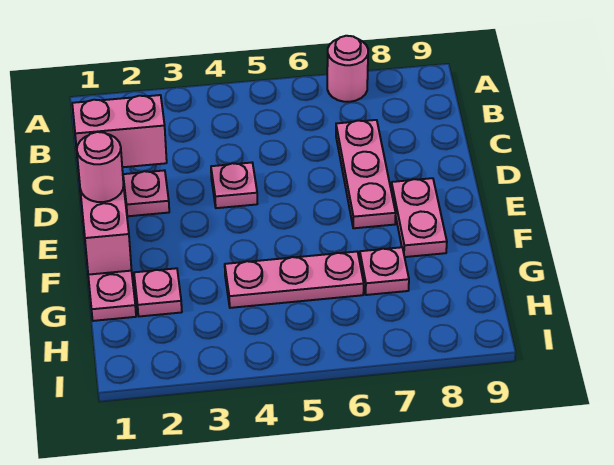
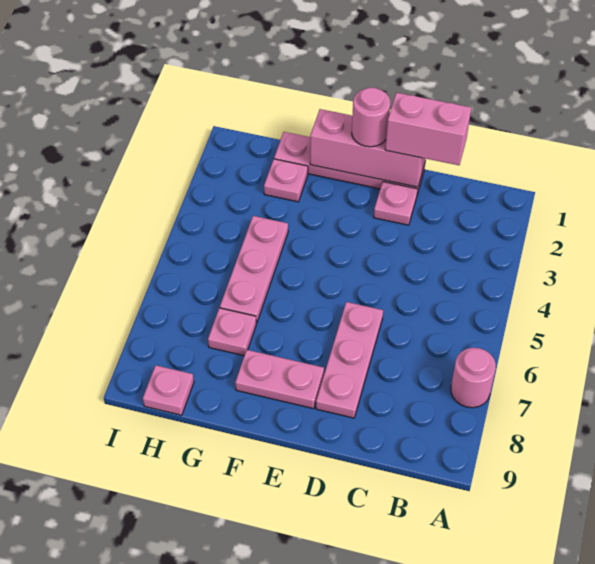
pink plate C7:E7 level 1 -> pink plate D6:D8 level 1
pink brick D1:D2 level 3 -> pink brick C1:D1 level 3
pink plate D4 level 1 -> pink plate H9 level 1

